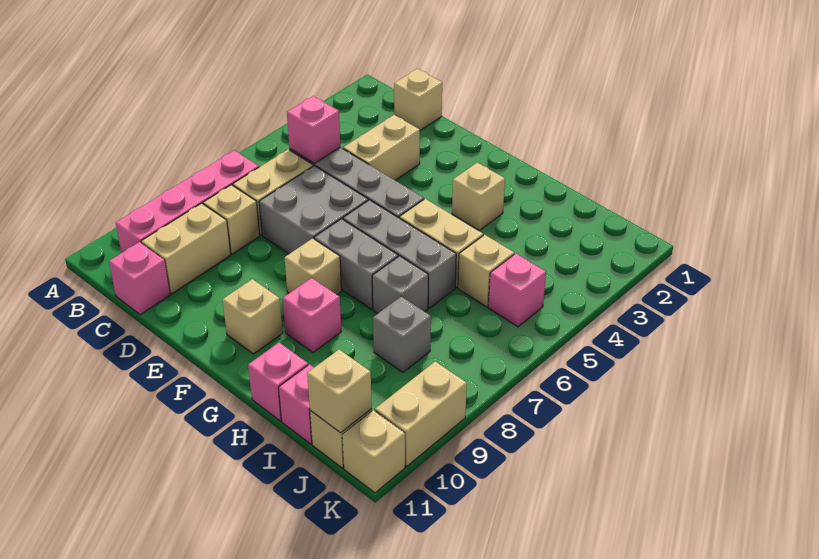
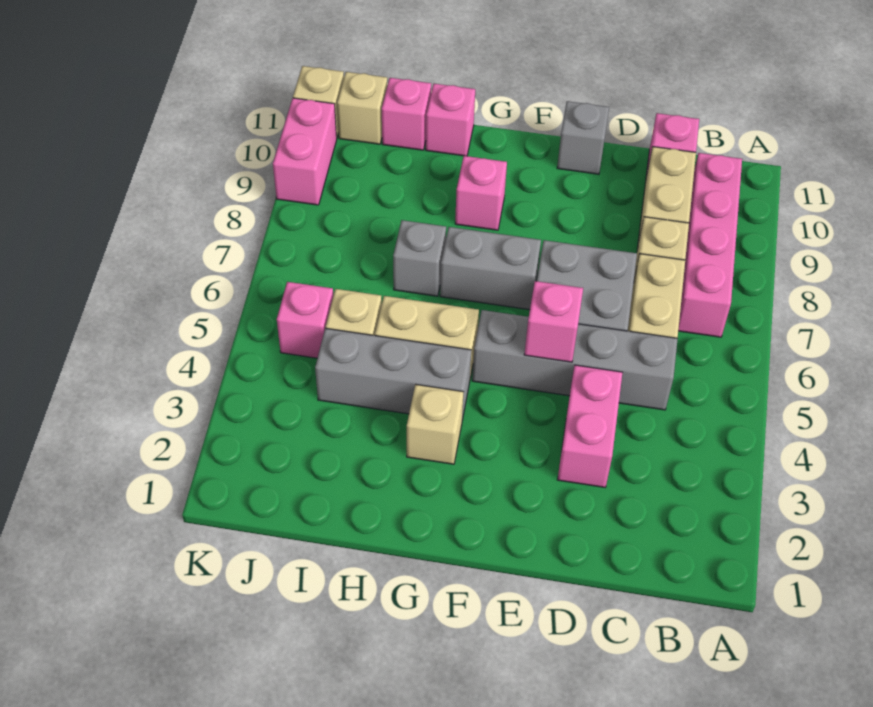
tan brick C1 level 1 -> none
pink brick C5 level 2 -> pink brick E5 level 2
tan brick D3:D4 level 1 -> pink brick D3:D4 level 1
grey brick F6:H6 level 1 -> grey brick G4:I4 level 1
tan brick F8 level 1 -> none
tan brick F10 level 1 -> none
grey brick I8 level 1 -> grey brick E11 level 1
tan brick J11 level 2 -> none
tan brick K9:K10 level 1 -> pink brick K9:K10 level 1

